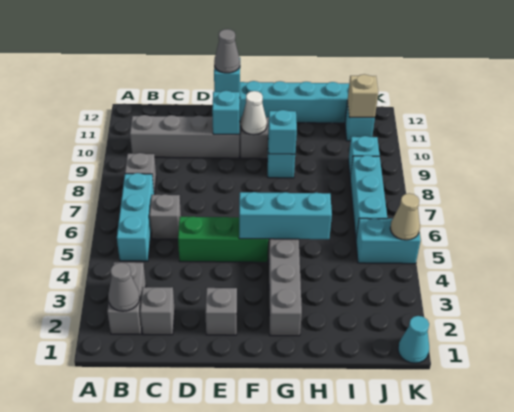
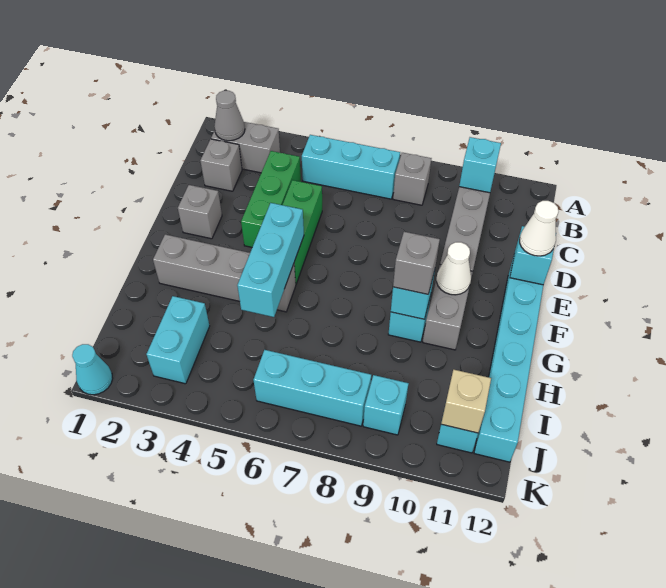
none -> green brick C4:E4 level 1
grey brick C6 level 1 -> grey brick G9 level 3
cyan brick E10 level 2 -> cyan brick B10 level 2
grey cone E12 level 3 -> white cone E12 level 3
cyan brick J5:K5 level 1 -> cyan brick I3:J3 level 1
tan cone K5 level 2 -> none

